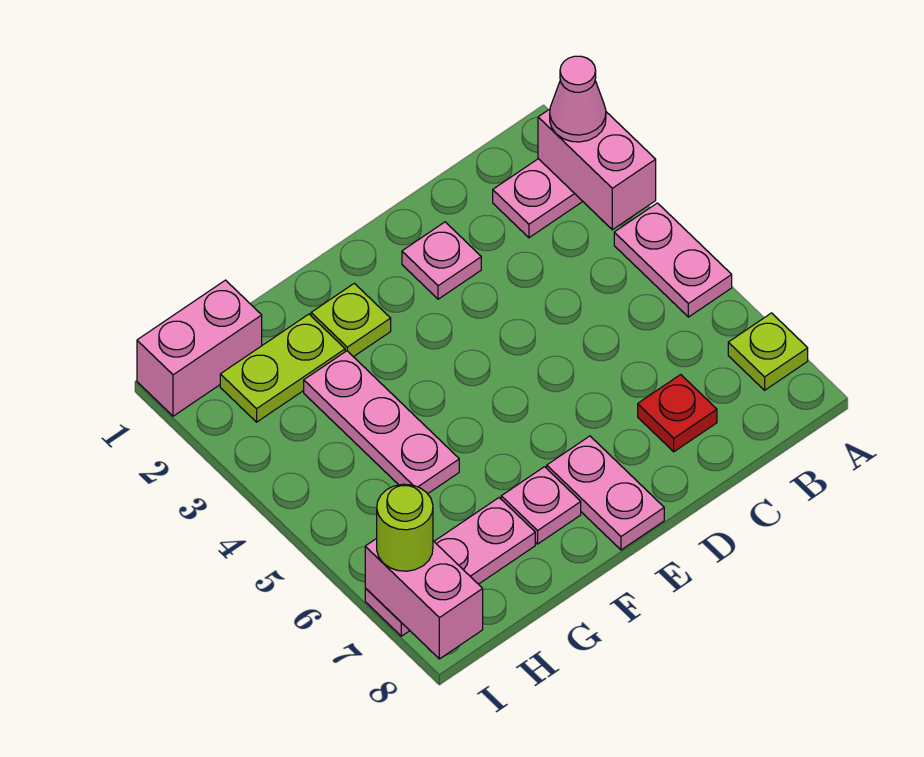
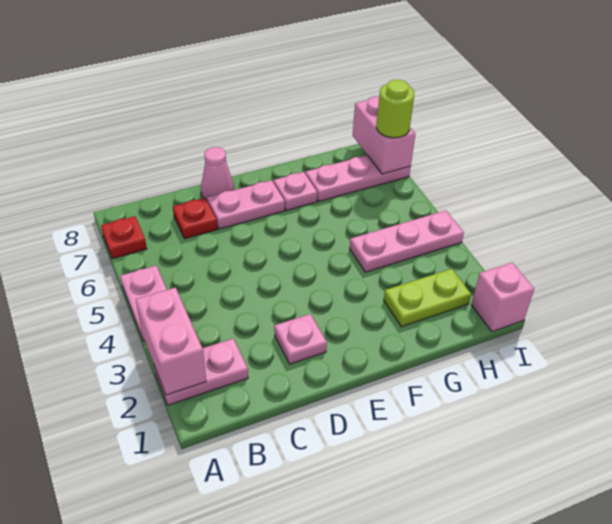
pink cone A2 level 3 -> pink cone D8 level 1
lime plate A7 level 1 -> red plate A7 level 1
pink plate E7:E8 level 1 -> pink plate D7:E7 level 1
lime plate F2 level 1 -> none
pink plate G3:G5 level 1 -> pink plate G4:I4 level 1
pink brick H1:I1 level 1 -> pink brick I1 level 1

